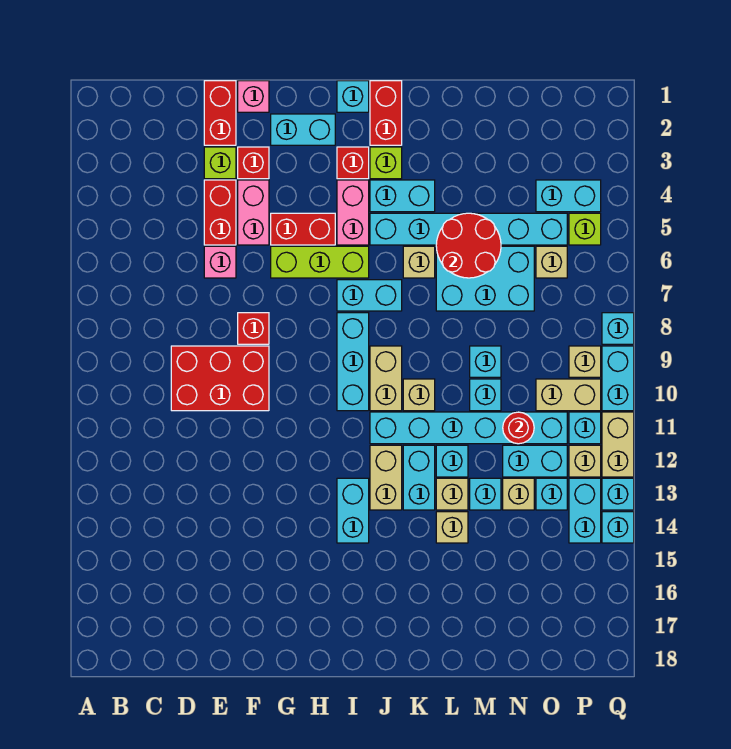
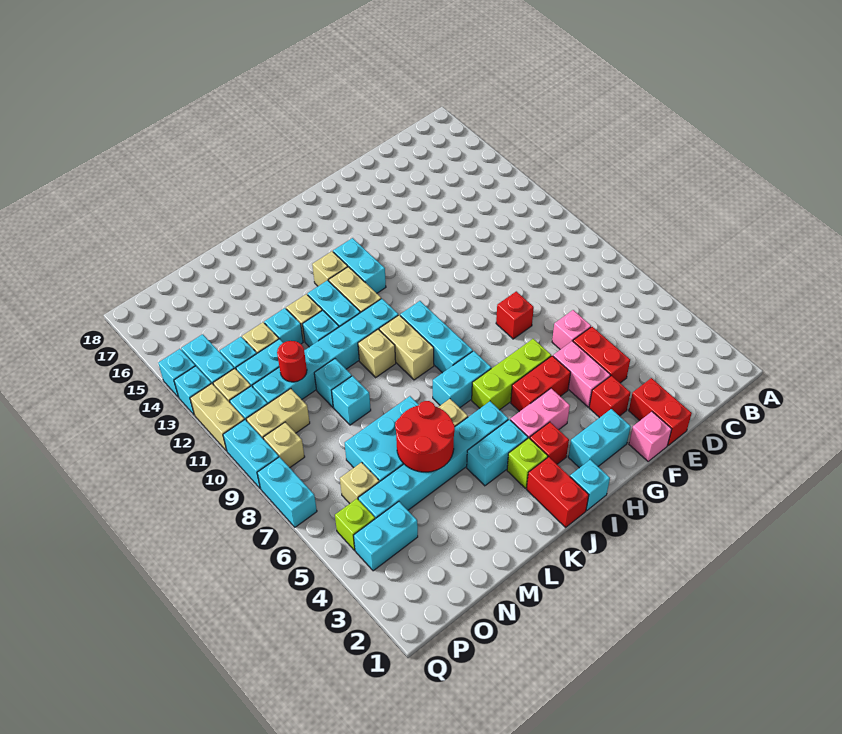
red brick D9:F10 level 1 -> none
lime brick E3 level 1 -> none
pink brick I4:I5 level 1 -> pink brick H4:I4 level 1
tan brick L14 level 1 -> tan brick J14 level 1
cyan brick Q8 level 1 -> cyan brick Q7:Q8 level 1

